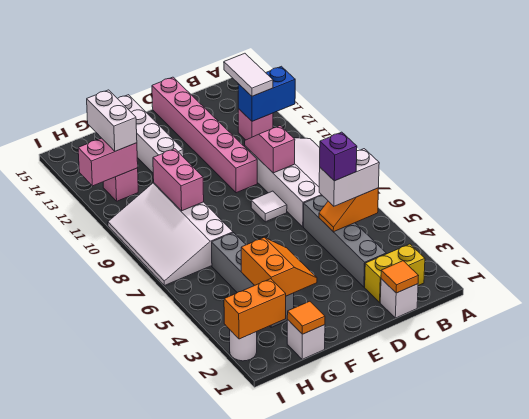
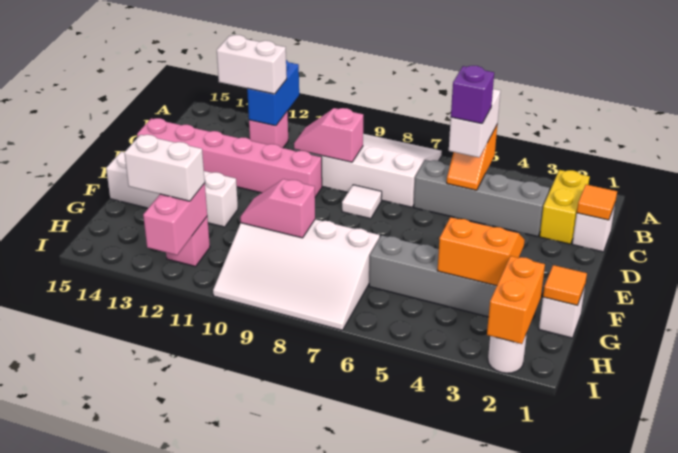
white tile B12:B13 level 3 -> white brick B12:B13 level 3
pink brick G9:G10 level 2 -> pink slope G9:G10 level 2 top 9

